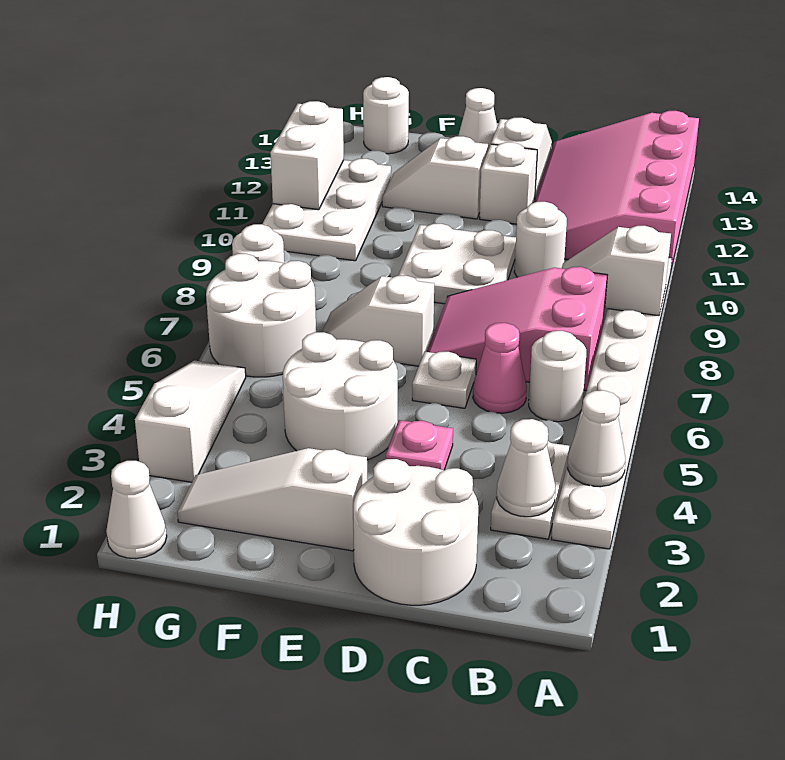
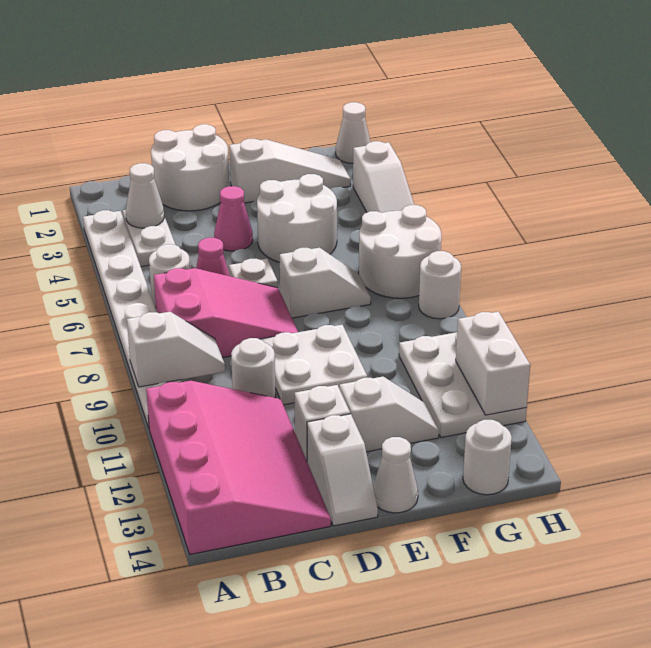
white cone A4 level 2 -> none
pink plate D4 level 1 -> pink cone D4 level 1

